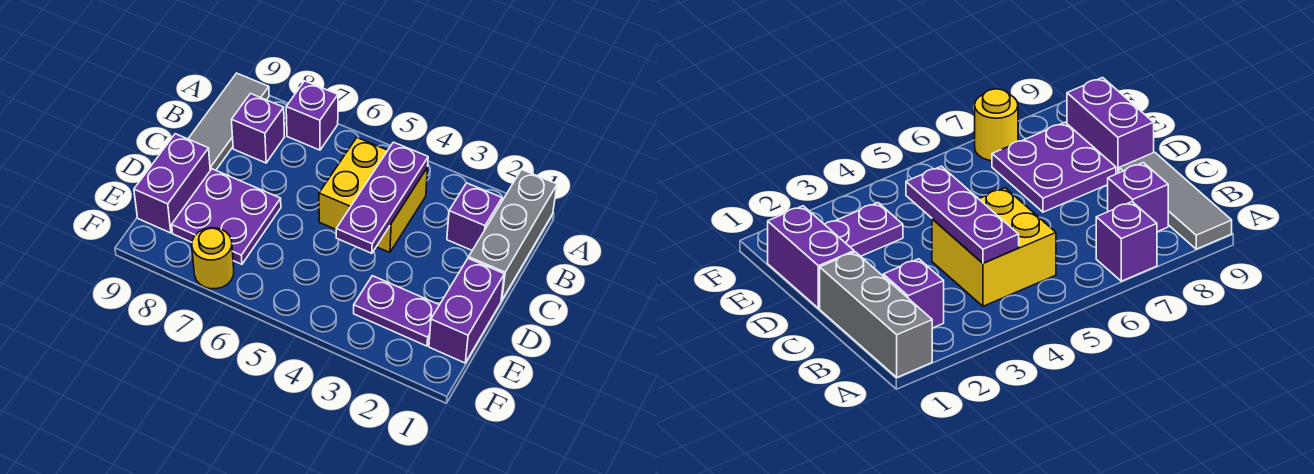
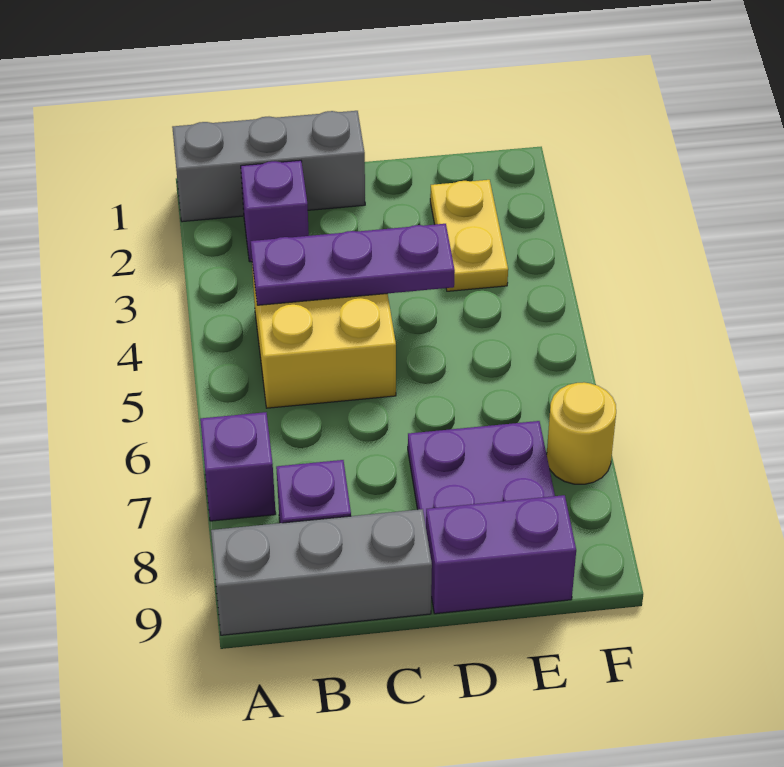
grey tile A9:C9 level 1 -> grey brick A9:C9 level 1
purple brick D1:E1 level 1 -> none
purple plate E2:E3 level 1 -> yellow plate E2:E3 level 1

